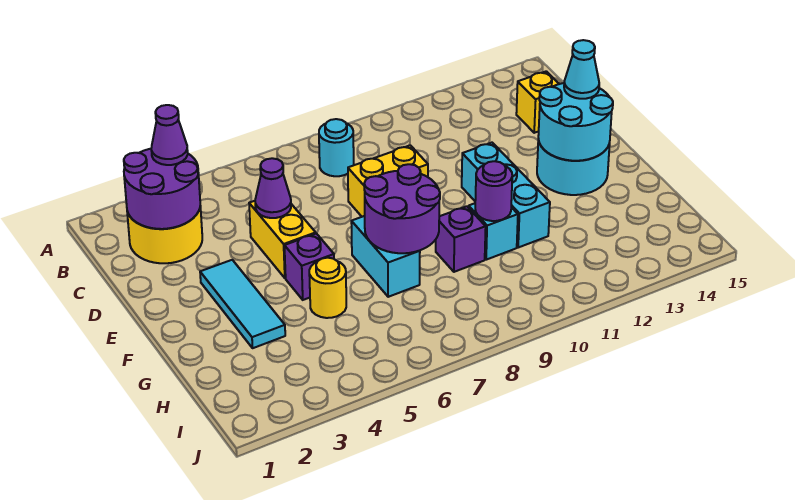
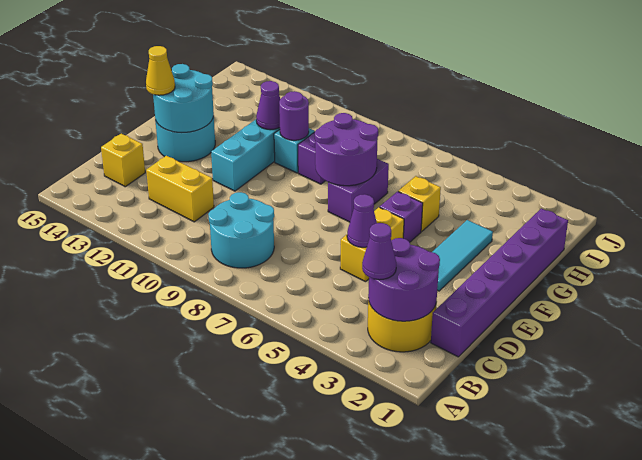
cyan round brick B8 level 1 -> cyan round brick B8:C9 level 1
none -> purple brick C1:H1 level 1
yellow brick D8:D9 level 1 -> yellow brick C11:C12 level 1
cyan cone E14 level 3 -> yellow cone E14 level 3
cyan brick F7:G7 level 1 -> purple brick F7:G7 level 1
yellow round brick G5 level 1 -> yellow brick G5 level 1
none -> purple cone G11 level 2

